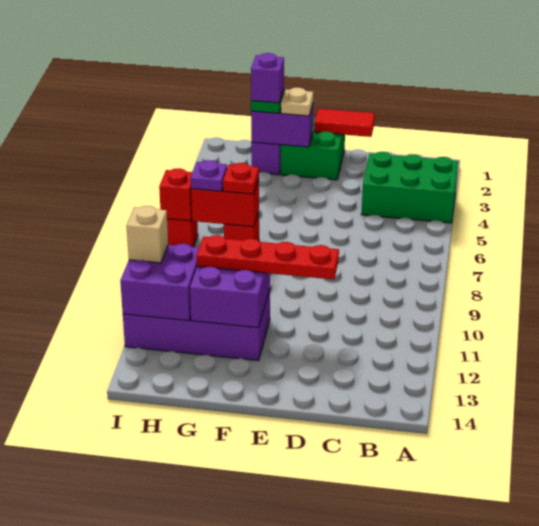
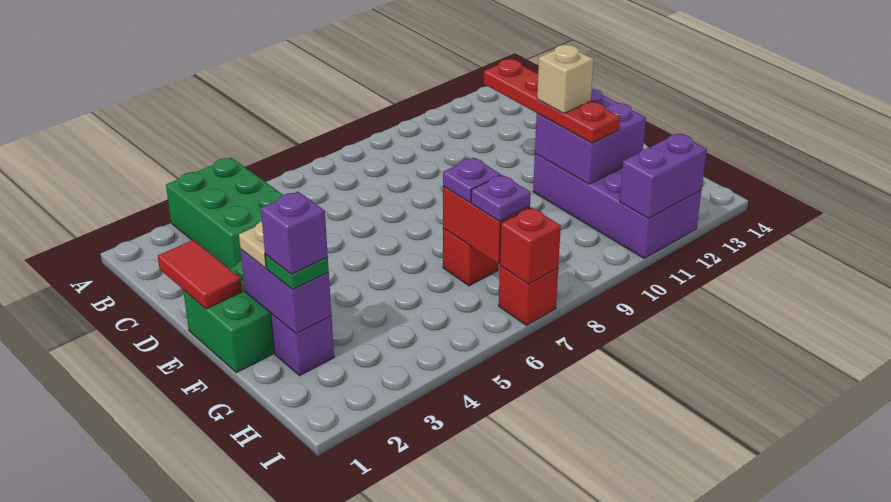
red plate G7 level 3 -> purple plate G7 level 3
purple brick H11:I12 level 2 -> purple brick I11:I12 level 2
tan brick I11 level 3 -> tan brick F11 level 4

